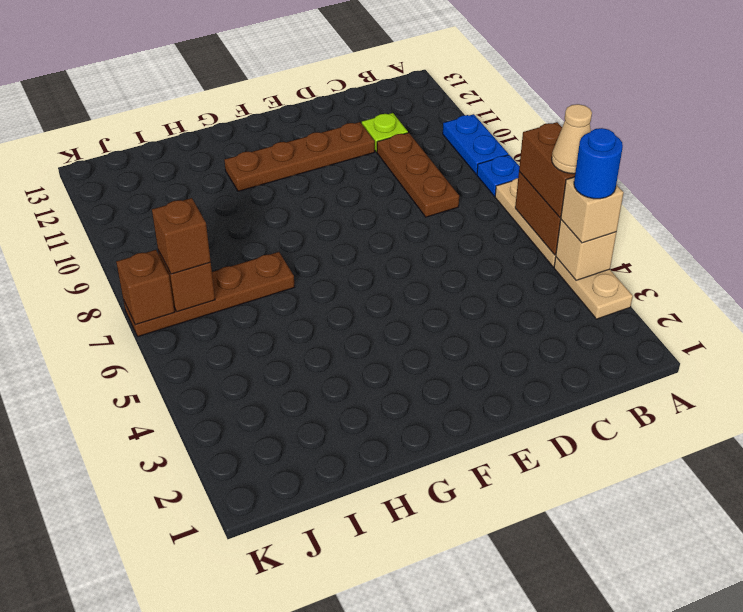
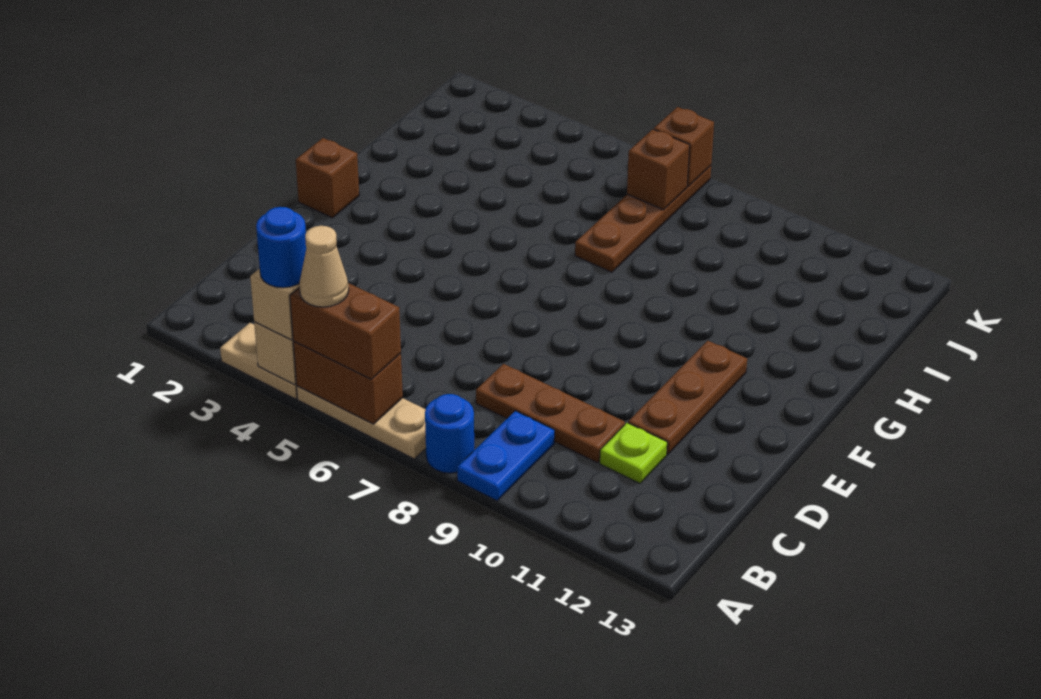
blue plate A8 level 1 -> blue round brick A8 level 1
blue plate A9:A10 level 1 -> blue plate A9:B9 level 1
brown plate D11:G11 level 1 -> brown plate D11:F11 level 1
brown brick J7 level 3 -> brown brick F1 level 1

